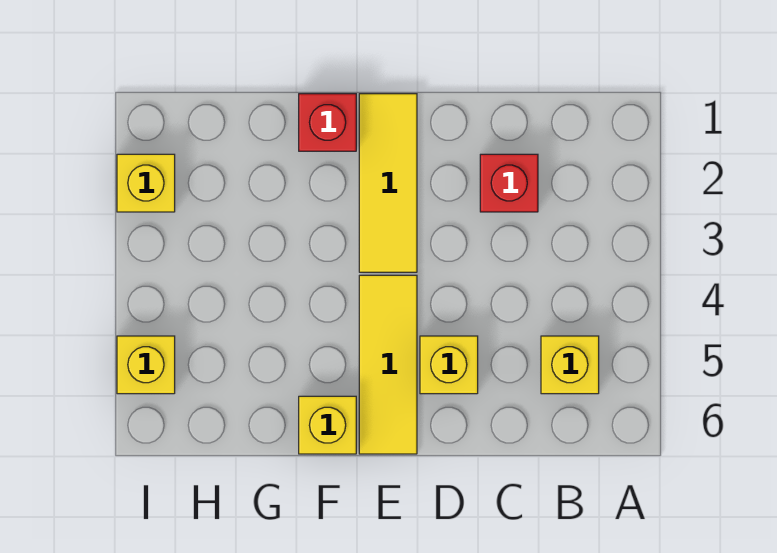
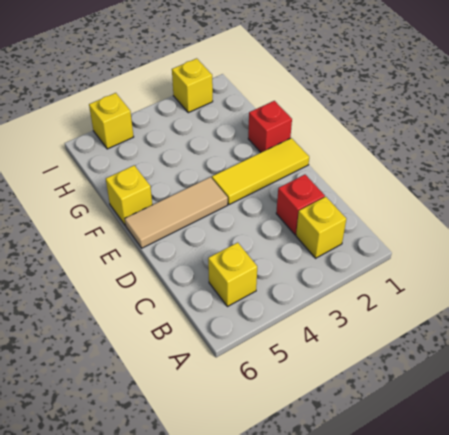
yellow brick D5 level 1 -> yellow brick B2 level 1
yellow tile E4:E6 level 1 -> tan tile E4:E6 level 1

